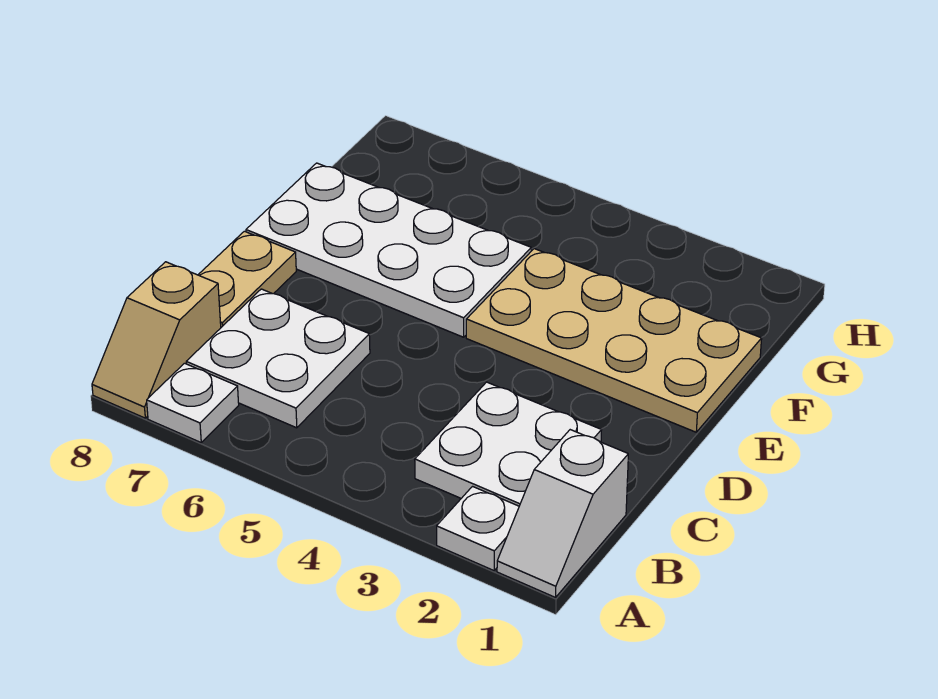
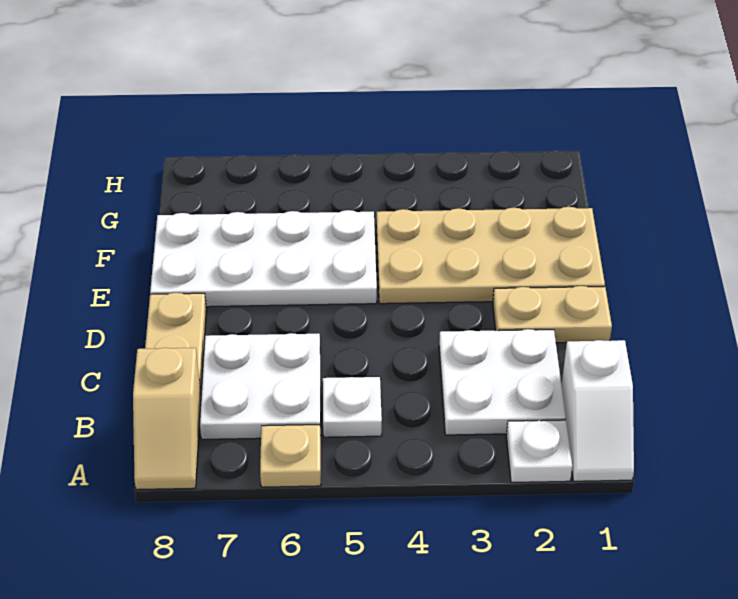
none -> tan plate A6 level 1
white plate A7 level 1 -> white plate B5 level 1
none -> tan plate D1:D2 level 1

